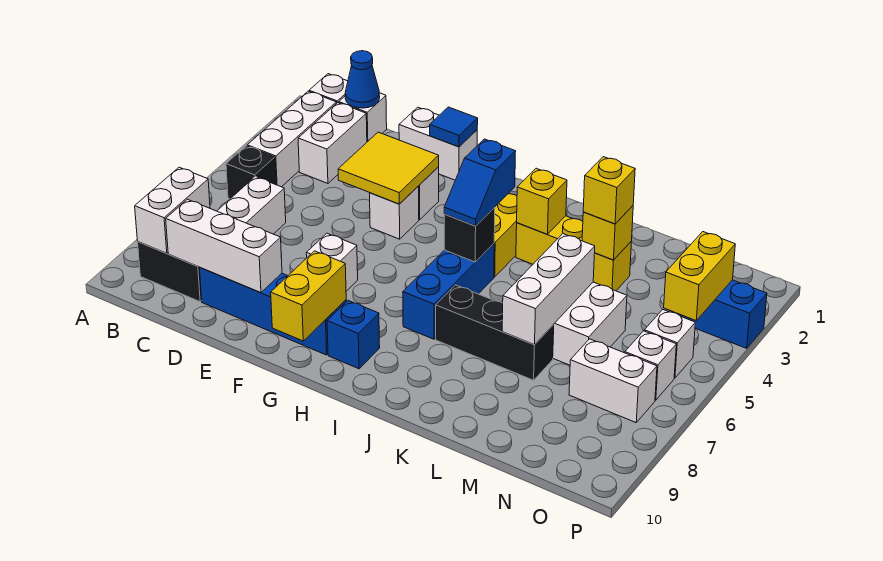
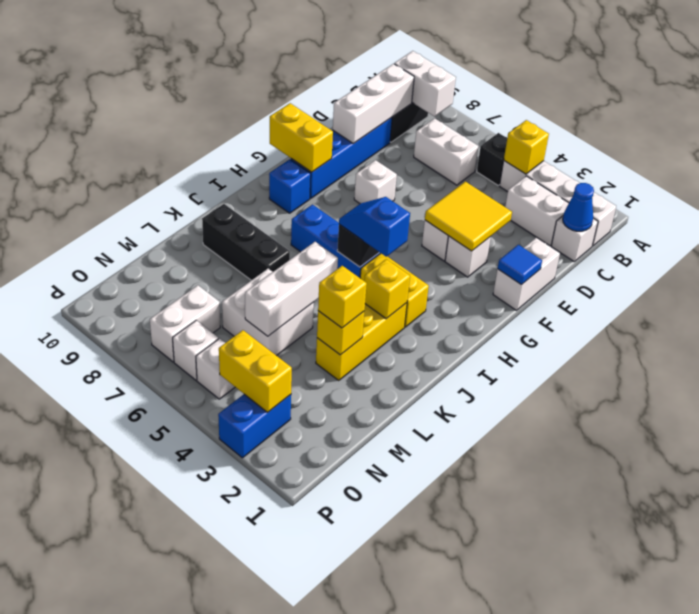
none -> yellow brick B4 level 2
black brick J7:L7 level 1 -> black brick K7:K9 level 1
white brick L5:L7 level 2 -> white brick K5:M5 level 2

